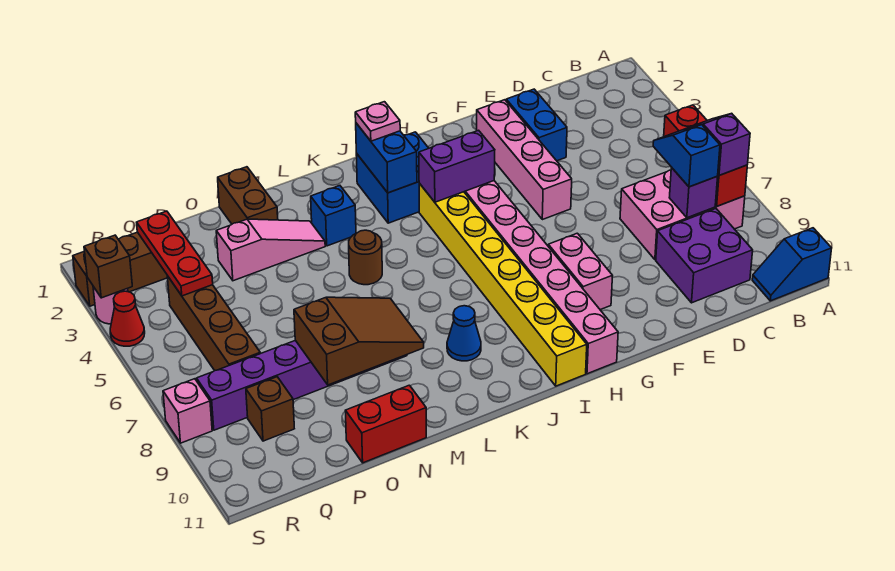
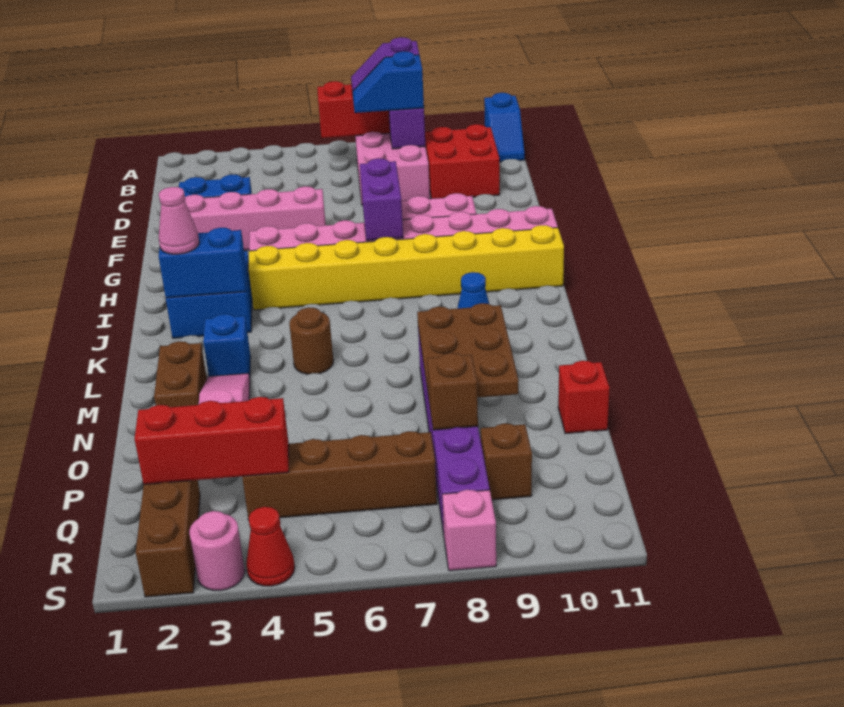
purple brick C9:D10 level 1 -> red brick C9:D10 level 1
purple brick H4:I4 level 2 -> purple brick G7:H7 level 2
pink plate J2 level 3 -> pink cone J2 level 3
brown slope M8:O9 level 2 top O -> brown plate M8:O9 level 2
brown brick N1:N2 level 1 -> brown brick M2:N2 level 1
red brick N11:O11 level 1 -> red brick O11 level 1
red plate Q2:Q4 level 2 -> red brick Q2:Q4 level 2
brown brick S3 level 2 -> brown brick P8 level 2

